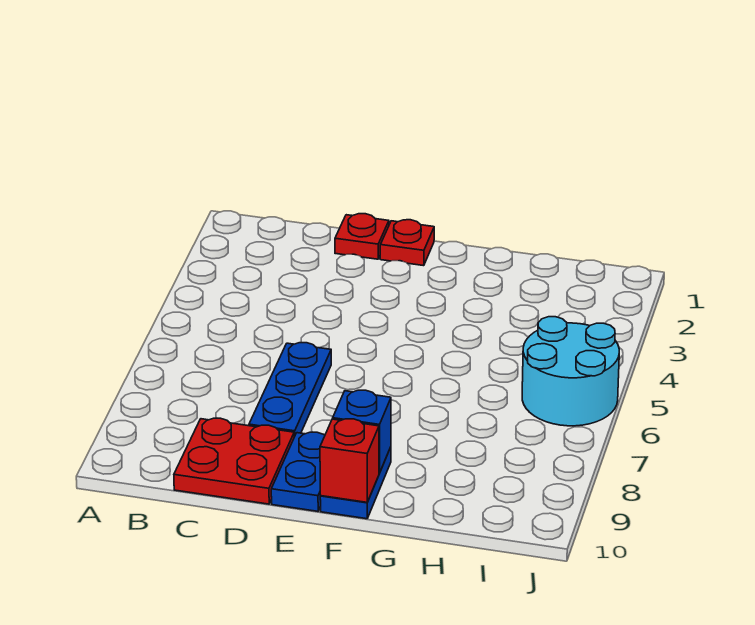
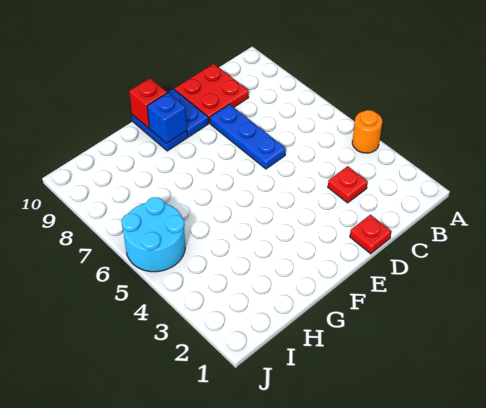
none -> orange round brick A4 level 1
red plate E1 level 1 -> red plate C3 level 1

